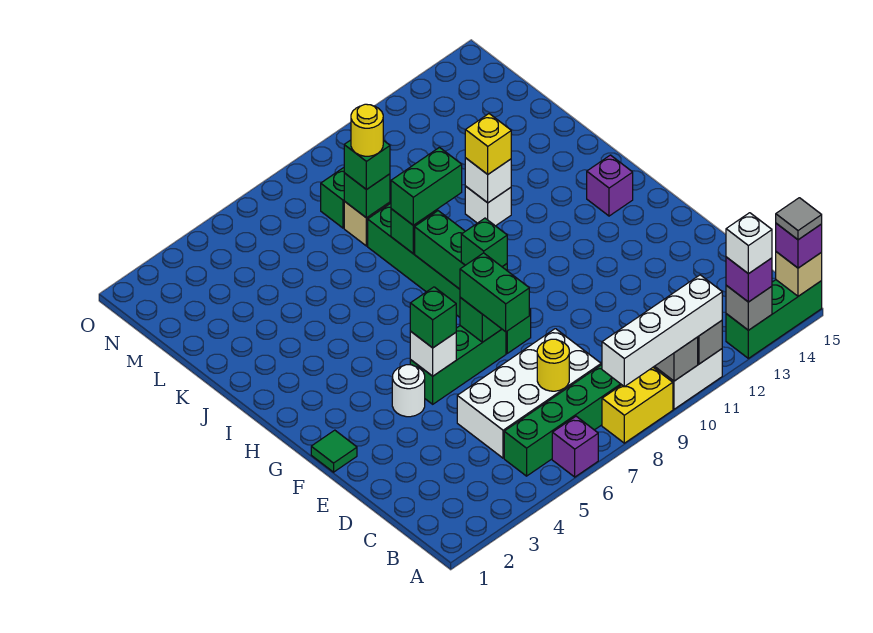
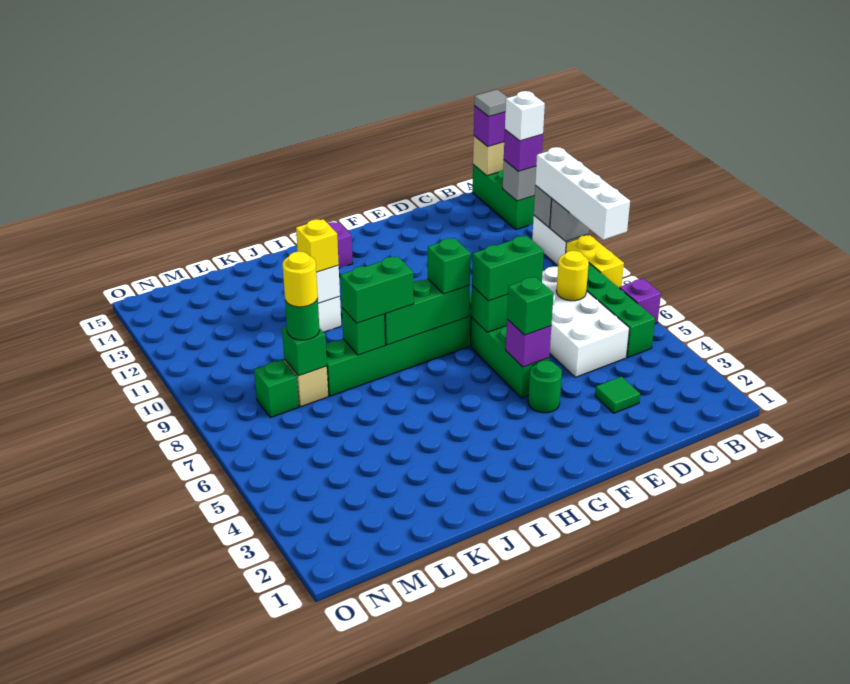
green tile F1 level 1 -> green tile D3 level 1
white round brick F4 level 1 -> green round brick F4 level 1
white brick F5 level 2 -> purple brick F5 level 2
green brick J8:J9 level 3 -> green brick I8:J8 level 3
green brick L8 level 3 -> green round brick L8 level 3

